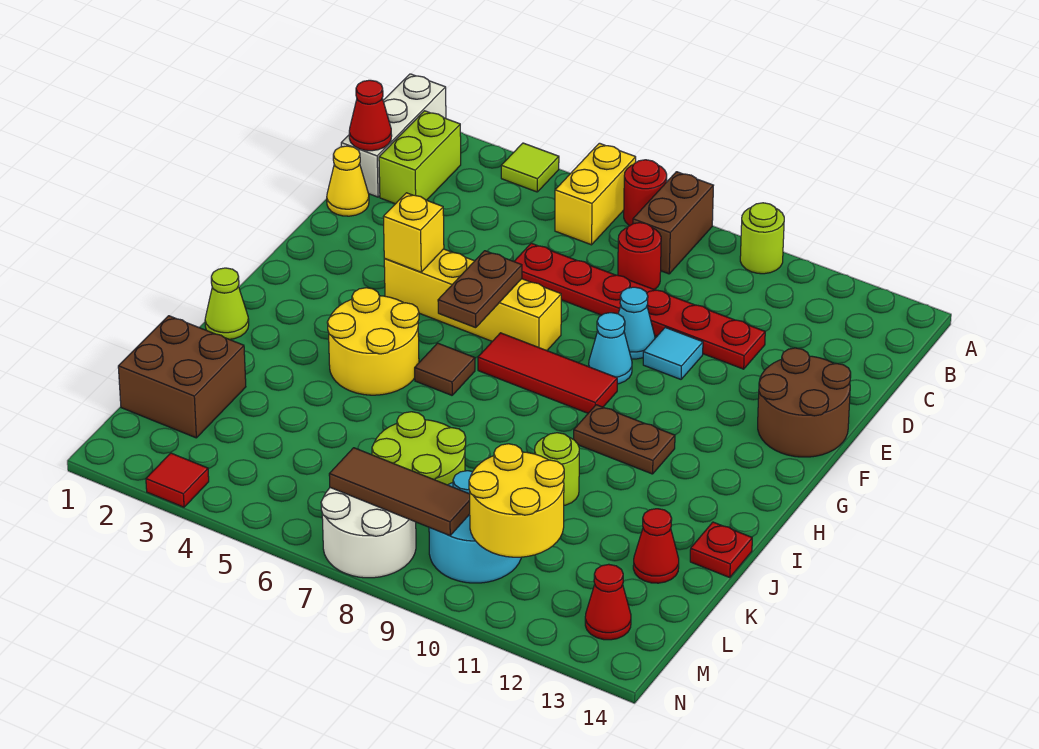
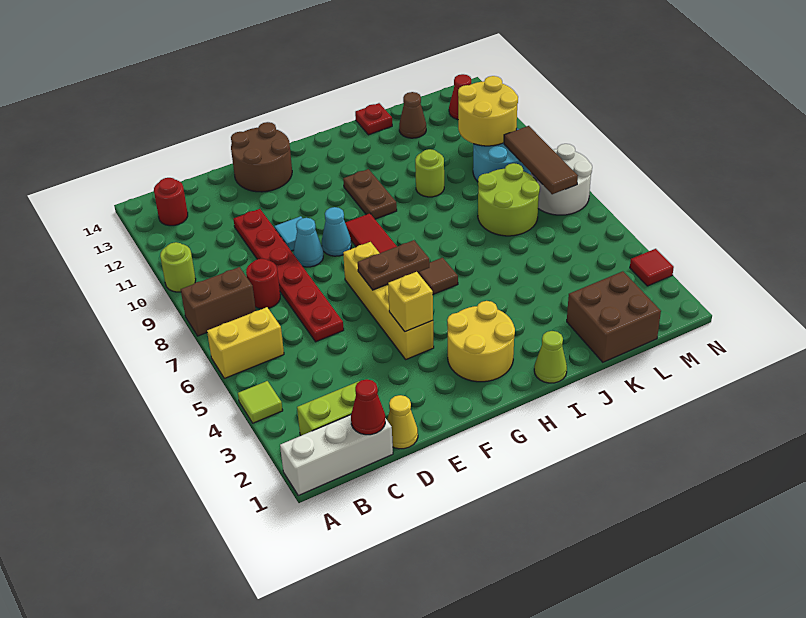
red round brick A7 level 1 -> red round brick B13 level 1
yellow round brick H4:I5 level 1 -> yellow round brick G2:H3 level 1
red cone K13 level 1 -> brown cone K13 level 1

